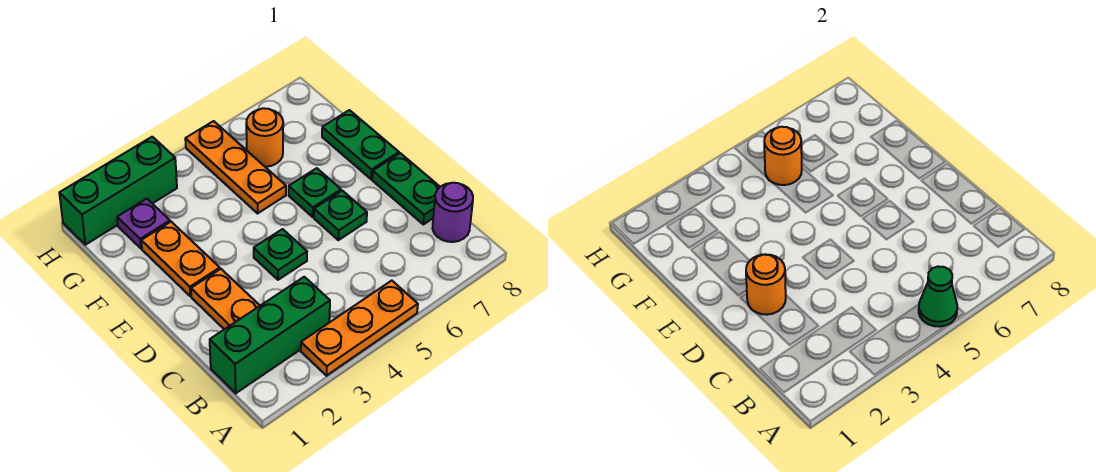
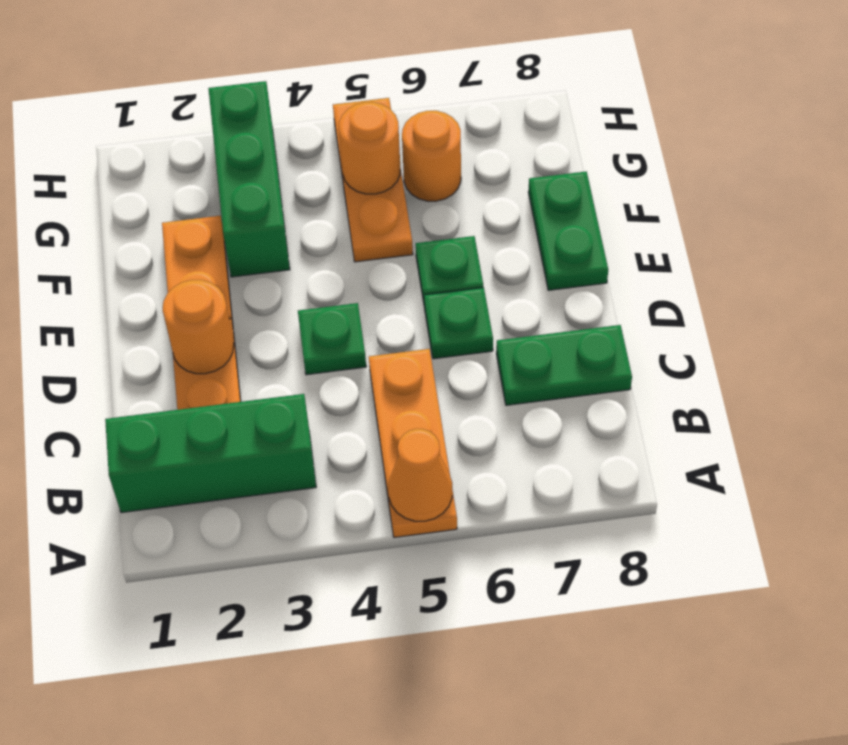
orange plate A3:A5 level 1 -> orange plate A5:C5 level 1
green cone A5 level 2 -> orange cone A5 level 2
purple round brick B8 level 1 -> none
green plate C8:D8 level 1 -> green plate C7:C8 level 1
purple plate G2 level 1 -> none
green brick H1:H3 level 1 -> green brick F3:H3 level 1

